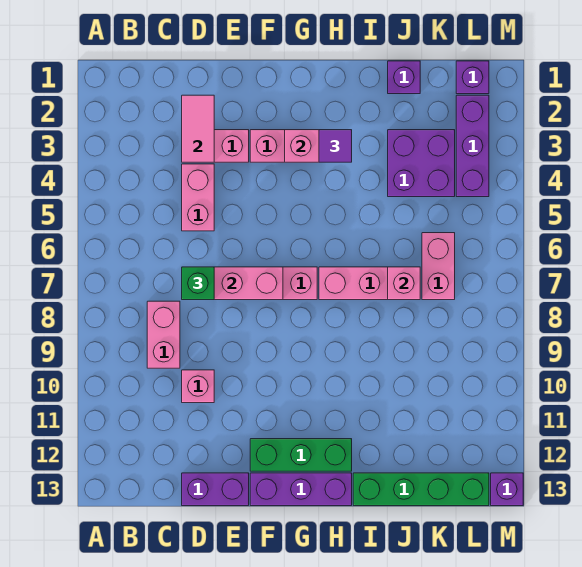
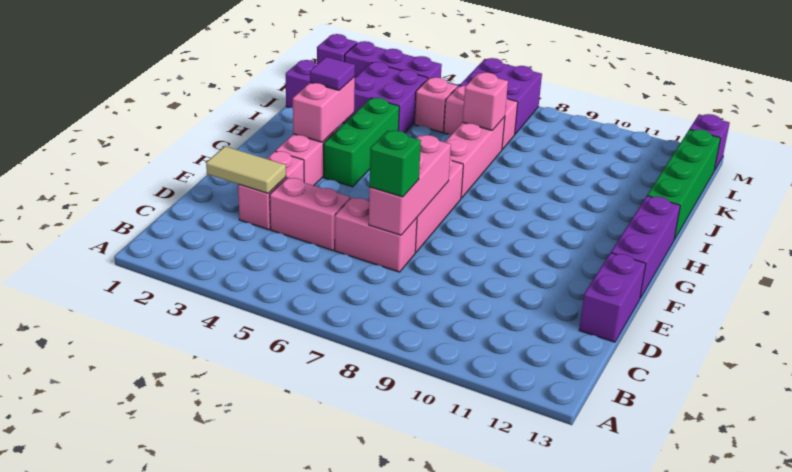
pink brick C8:C9 level 1 -> pink brick D6:D7 level 1
pink tile D2:D3 level 2 -> tan tile D2:D3 level 2
pink brick D10 level 1 -> pink brick K5 level 1
green brick F12:H12 level 1 -> green brick G4:I4 level 1
none -> purple brick L6:M7 level 1

